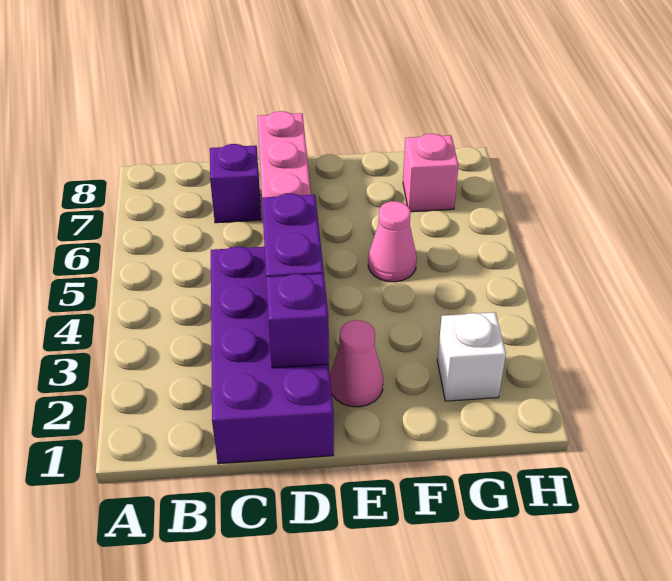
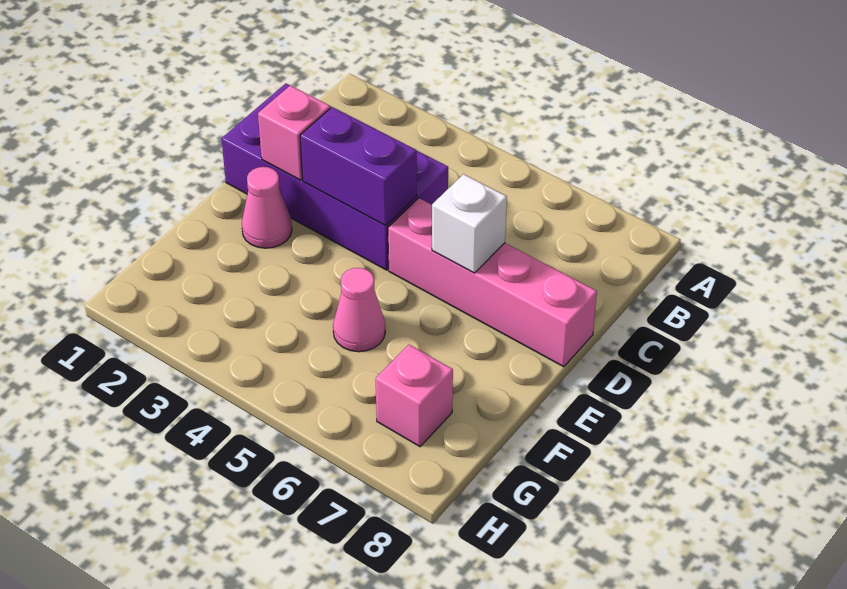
purple brick C7 level 1 -> none
purple brick D2 level 2 -> pink brick D2 level 2
white brick G2 level 1 -> white brick D6 level 2

